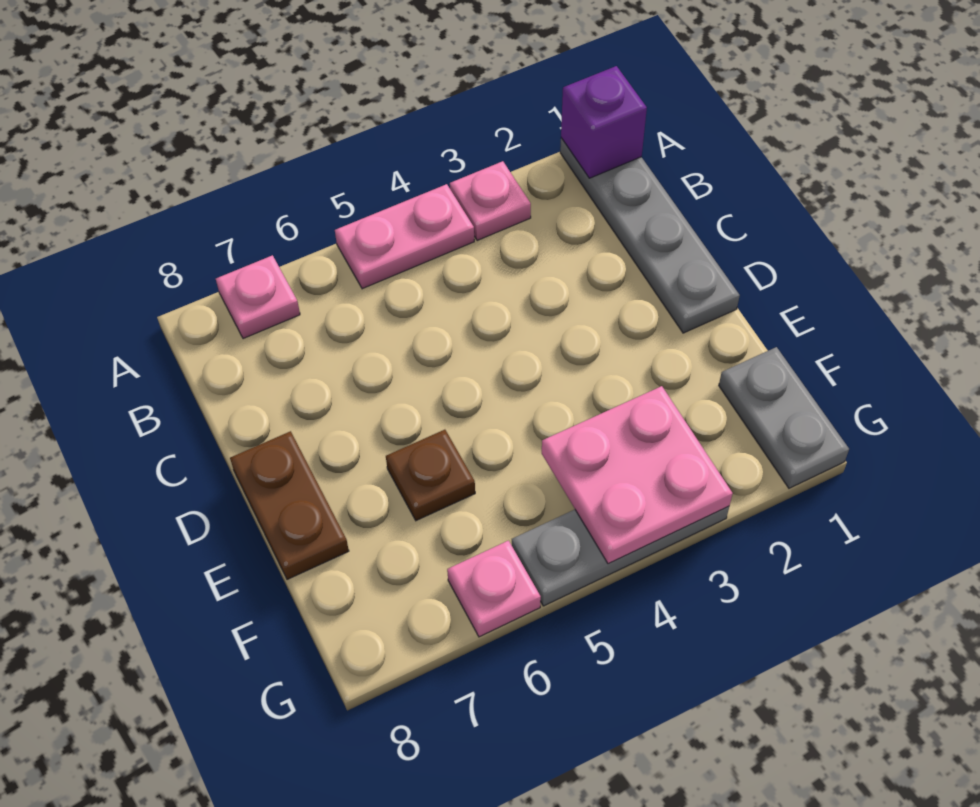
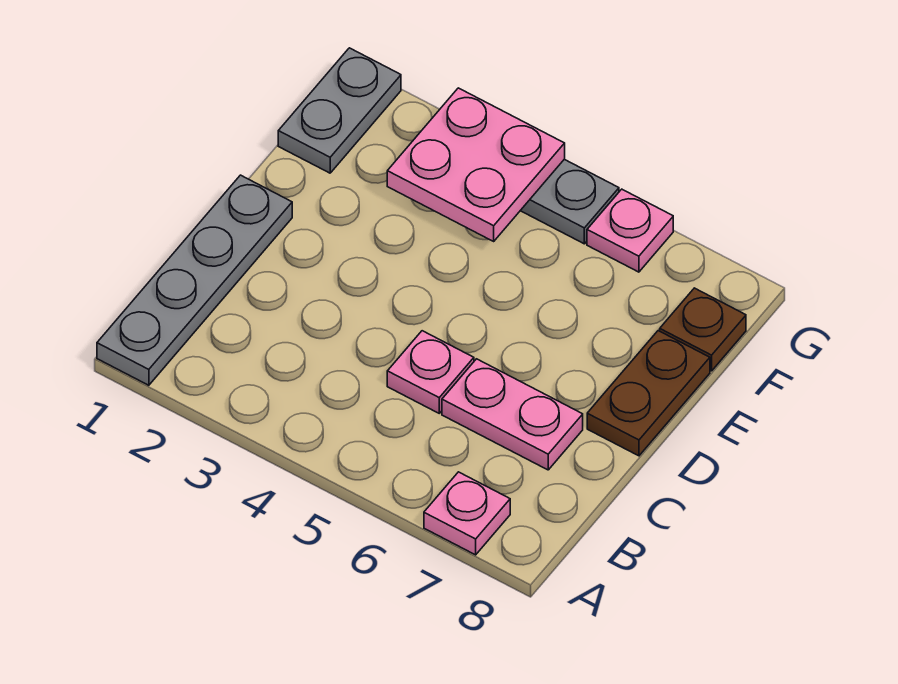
purple brick A1 level 2 -> none
pink plate A3 level 1 -> pink plate C5 level 1
pink plate A4:A5 level 1 -> pink plate C6:C7 level 1
brown plate E6 level 1 -> brown plate F8 level 1

